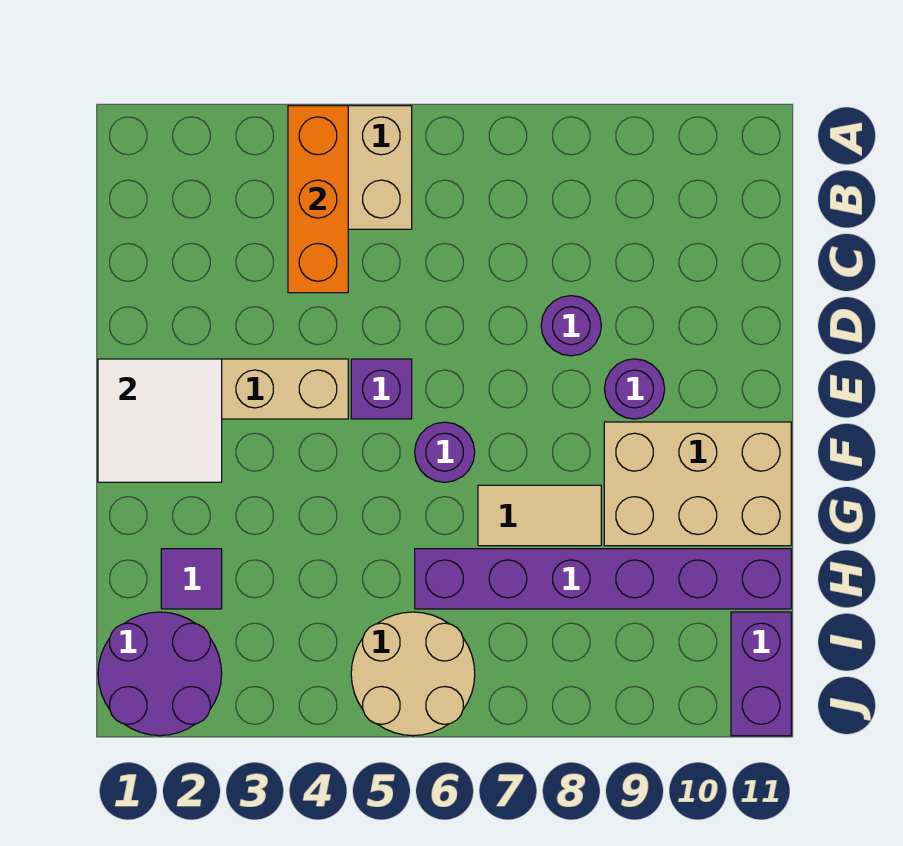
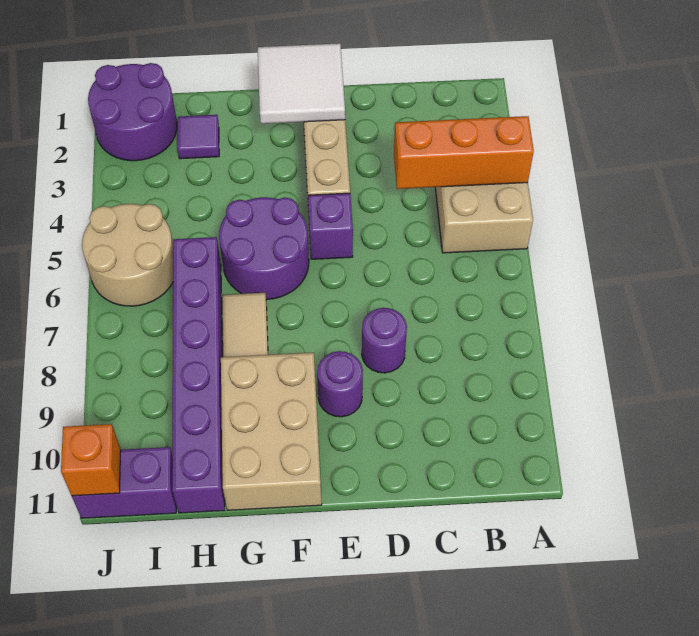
purple round brick F6 level 1 -> purple round brick F5:G6 level 1
none -> orange brick J11 level 2

